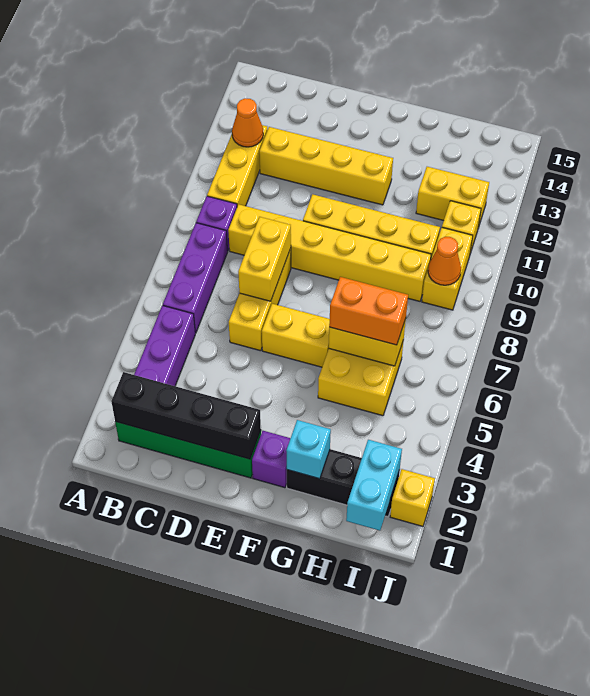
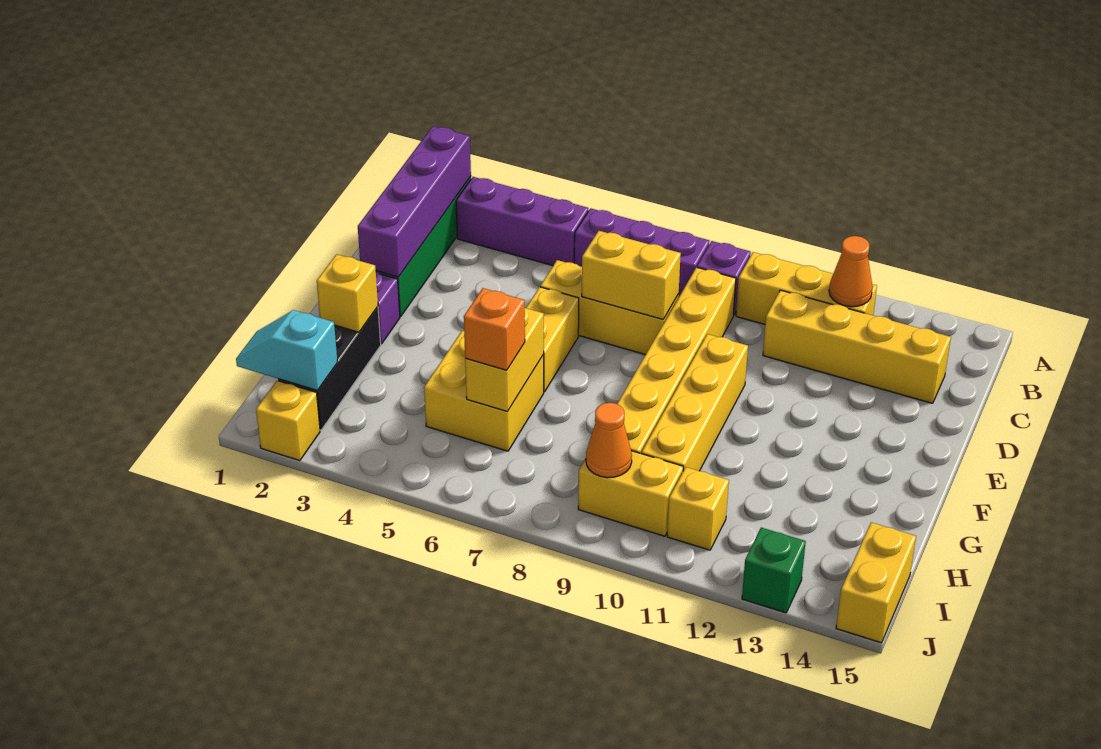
black brick B2:E2 level 2 -> purple brick B2:E2 level 2
yellow brick C12:F12 level 1 -> yellow brick C11:C14 level 1
cyan brick G2 level 2 -> yellow brick G2 level 2
orange brick G6:H6 level 3 -> orange brick H6 level 3
yellow brick H12:I12 level 1 -> yellow brick I15:J15 level 1
cyan brick I1:I2 level 2 -> cyan slope I1:I2 level 2 top 2
none -> green brick J13 level 1

